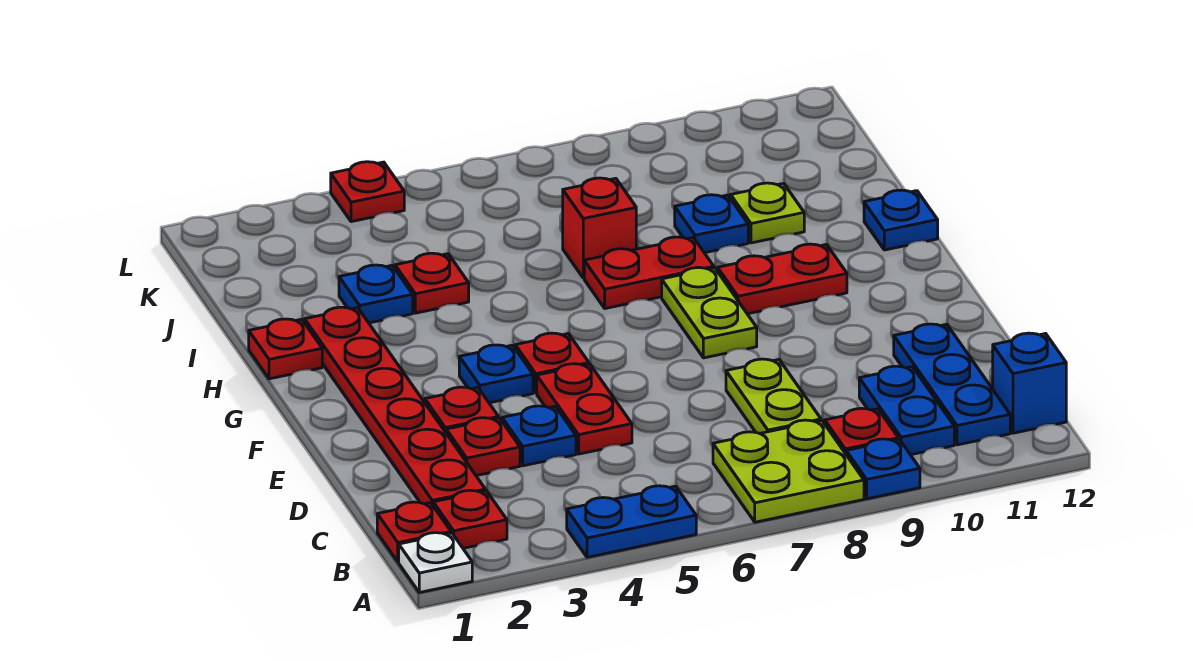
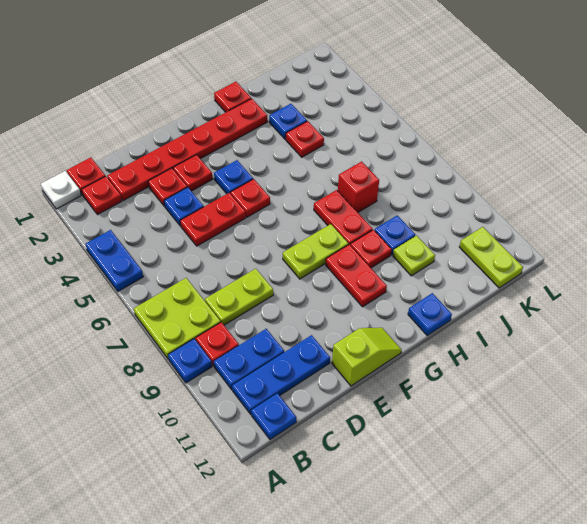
blue brick B12 level 1 -> blue plate B12 level 1
none -> lime slope E12:F12 level 1 top E
none -> lime plate K11:K12 level 1
red plate L4 level 1 -> red plate H9 level 1

